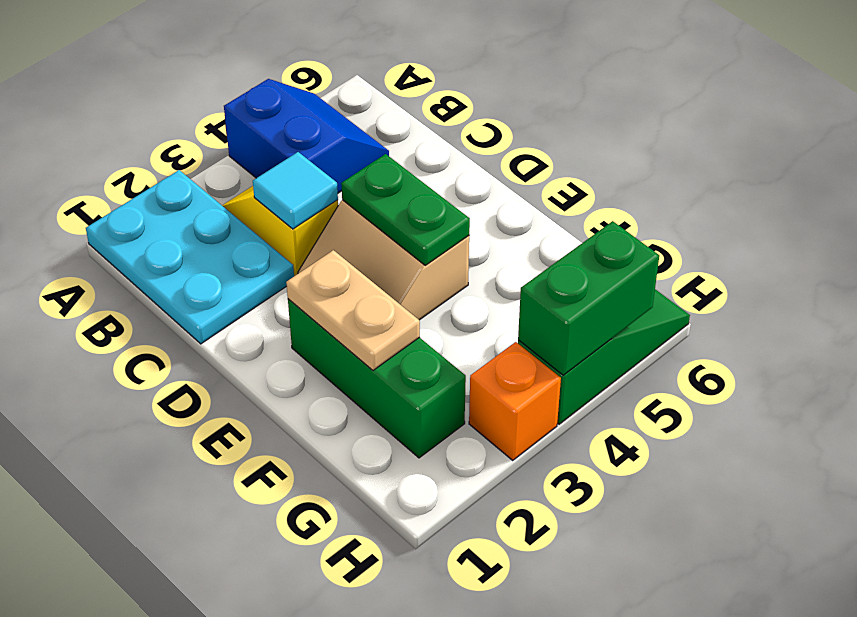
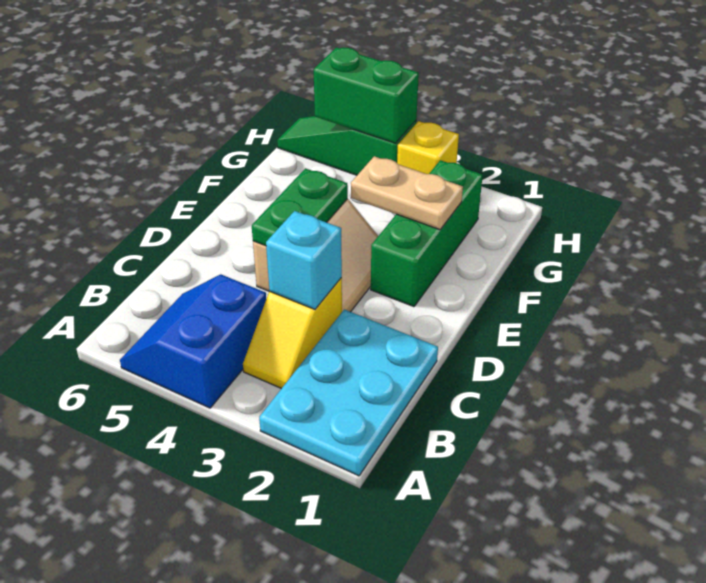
cyan tile C3 level 2 -> cyan brick C3 level 2
tan plate E2:F2 level 2 -> tan plate F2:F3 level 2
orange brick H3 level 1 -> yellow brick H3 level 1

